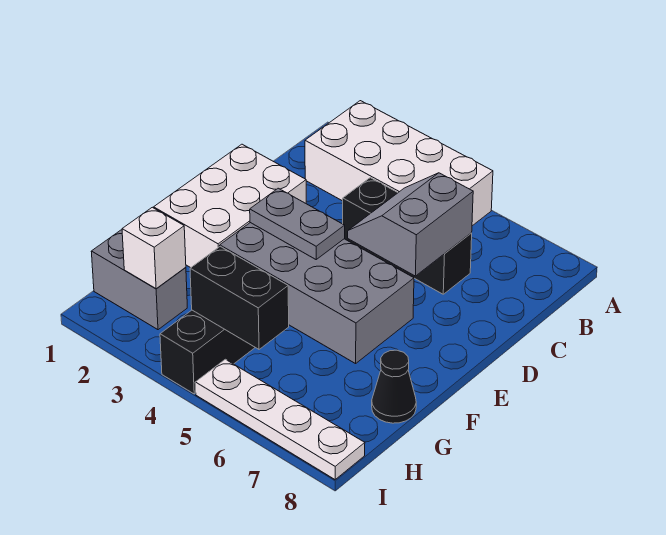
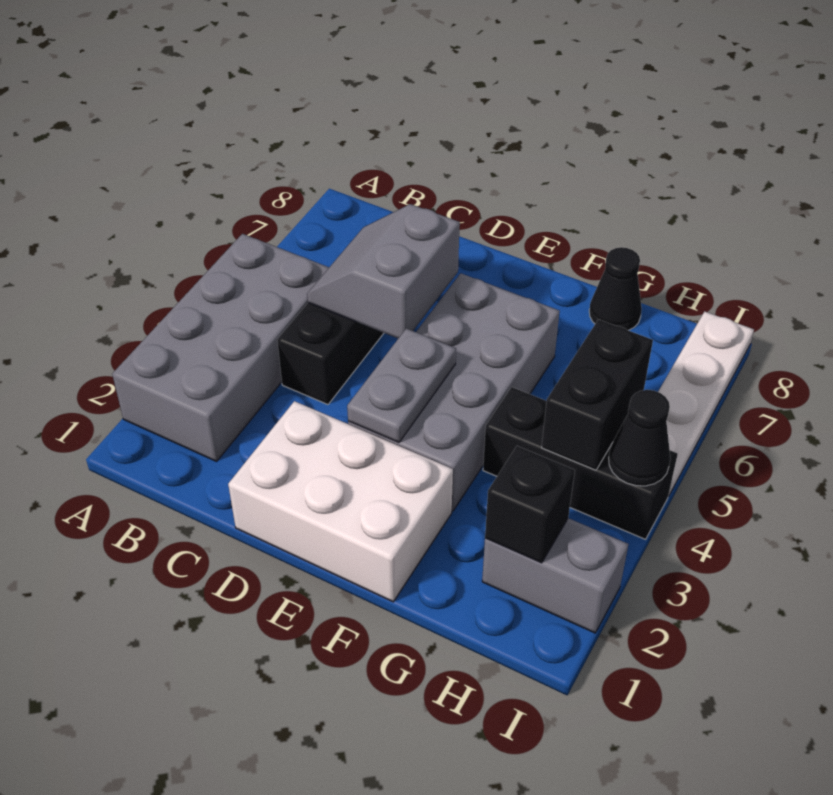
white brick A2:B5 level 1 -> grey brick A2:B5 level 1
grey slope C5:D6 level 2 top 6 -> grey slope C5:D6 level 2 top D
grey brick H1:H2 level 1 -> grey brick H2:I2 level 1
white brick H2 level 2 -> black brick H2 level 2
none -> black cone I4 level 2

